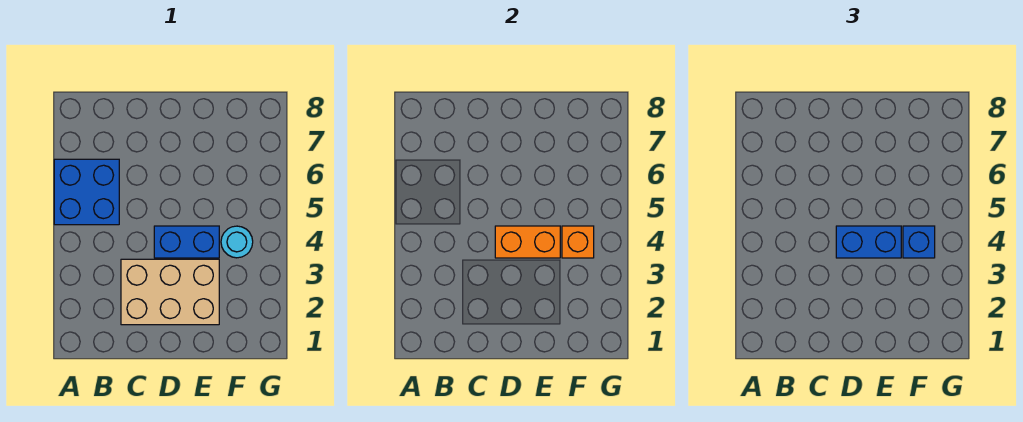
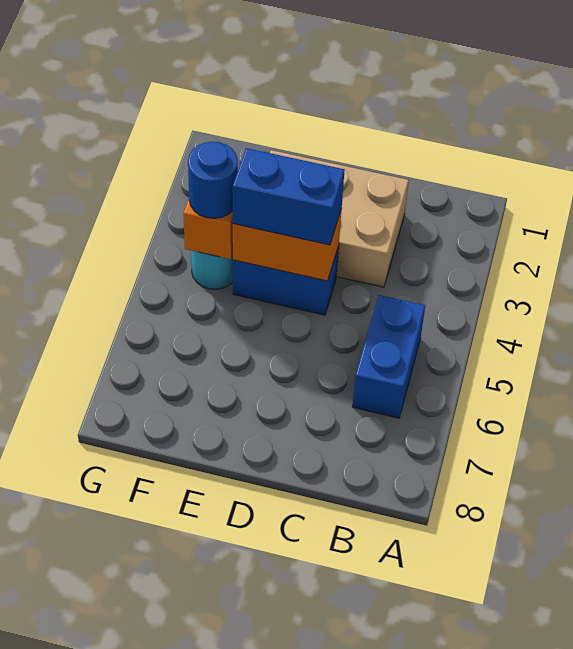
blue brick A5:B6 level 1 -> blue brick B5:B6 level 1
blue brick F4 level 3 -> blue round brick F4 level 3

